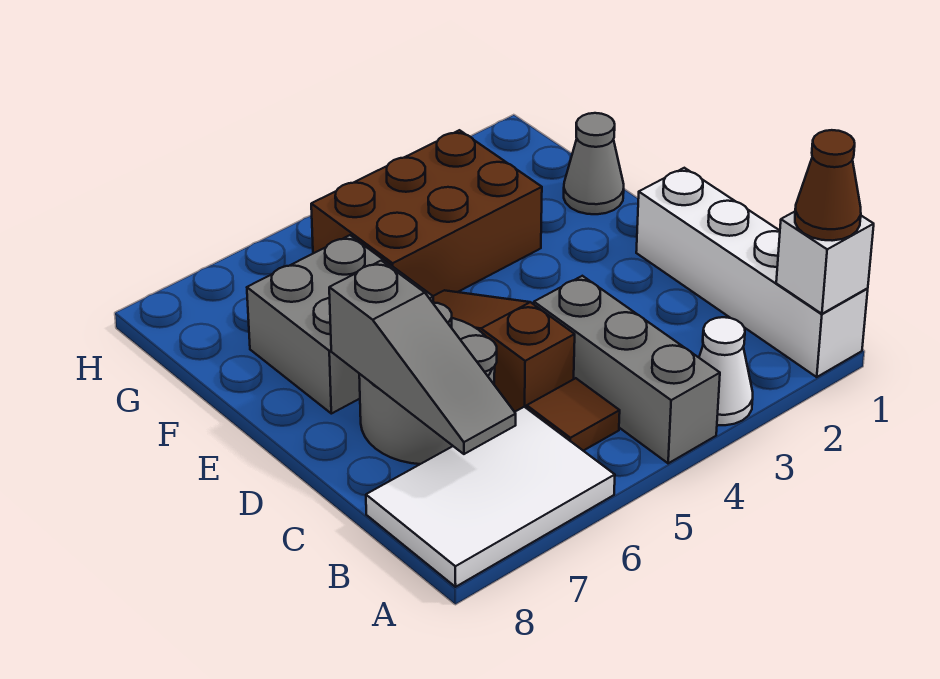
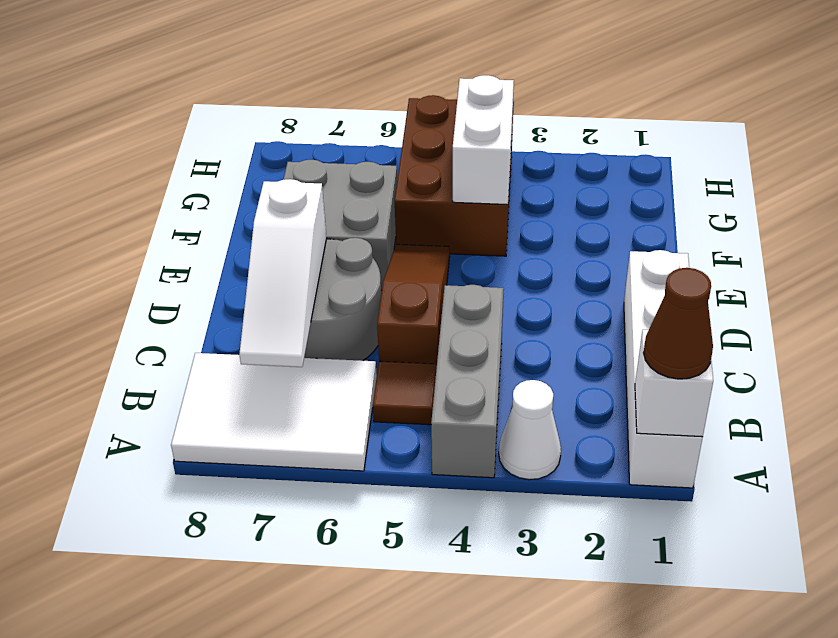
grey slope B7:D7 level 2 top D -> white slope B7:D7 level 2 top D
grey cone F1 level 1 -> none
brown brick F3:G5 level 1 -> brown brick F4:H5 level 1
none -> white brick F4:G4 level 2

